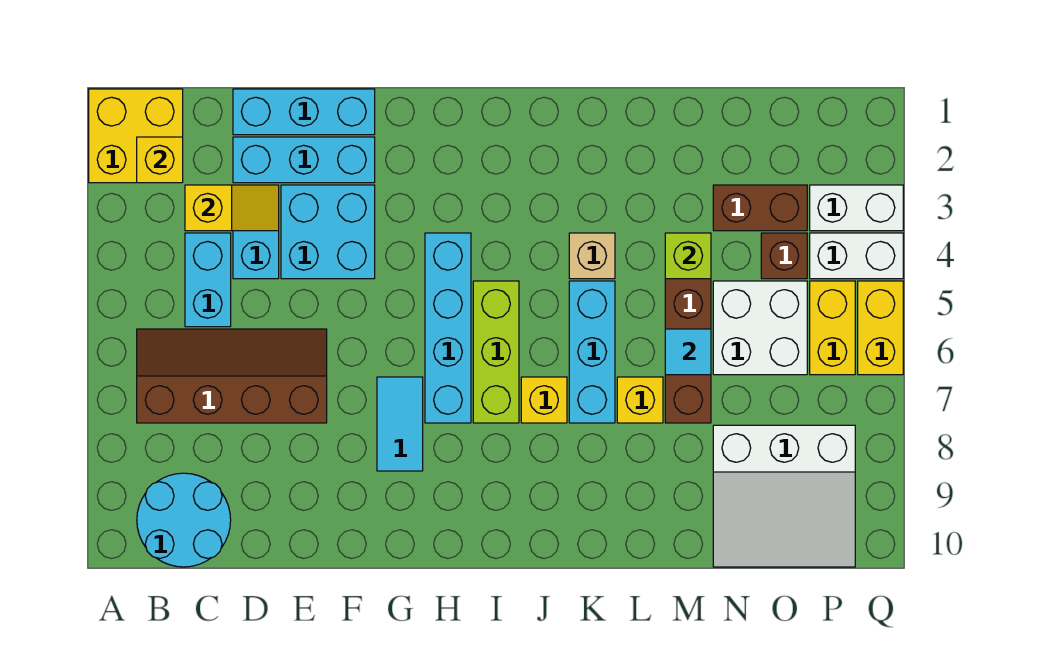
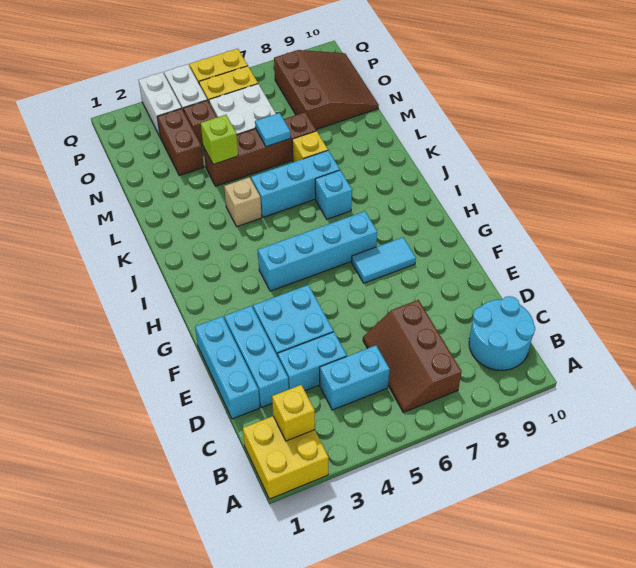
brown slope B6:E7 level 1 top 7 -> brown slope B6:D7 level 1 top 7
yellow slope C3:D3 level 2 top C -> none
lime brick I5:I7 level 1 -> none
yellow brick J7 level 1 -> cyan brick J7 level 1
white slope N8:P10 level 1 top 8 -> brown slope N8:P10 level 1 top 8

